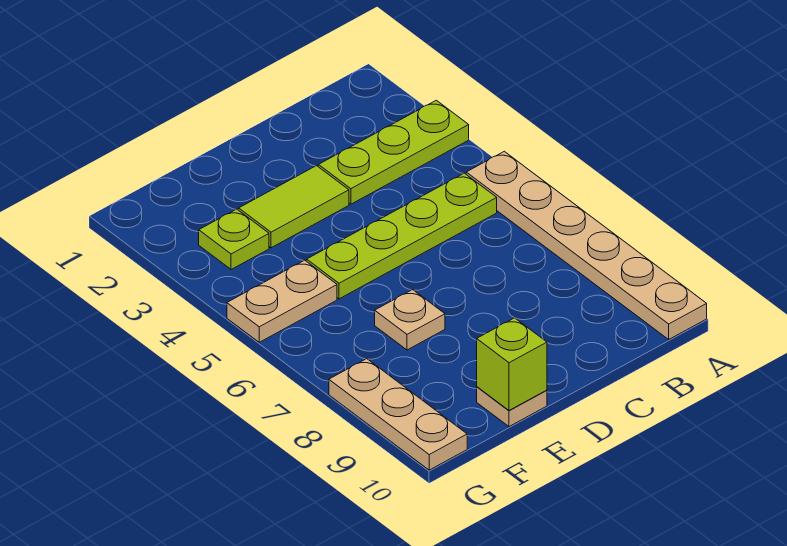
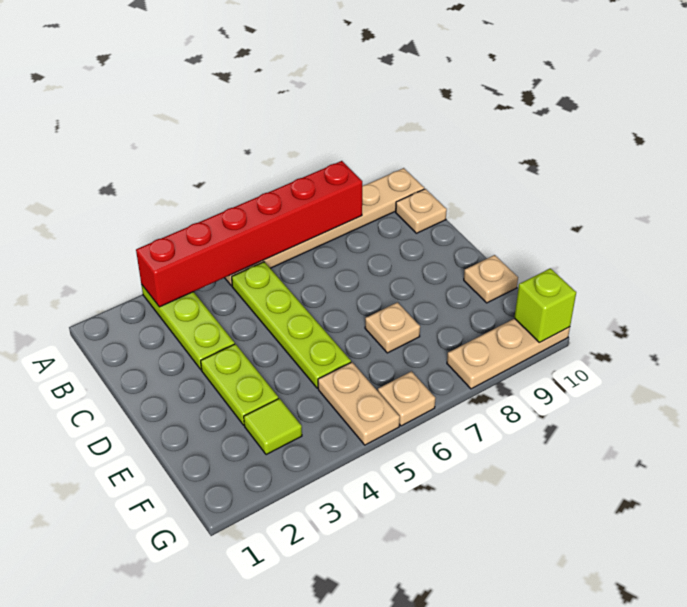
none -> red brick A3:A8 level 2
none -> tan plate B10 level 1
lime tile D3:E3 level 1 -> lime plate D3:E3 level 1
lime brick E10 level 2 -> lime brick G10 level 2
lime plate F3 level 1 -> lime tile F3 level 1
none -> tan plate G6 level 1

